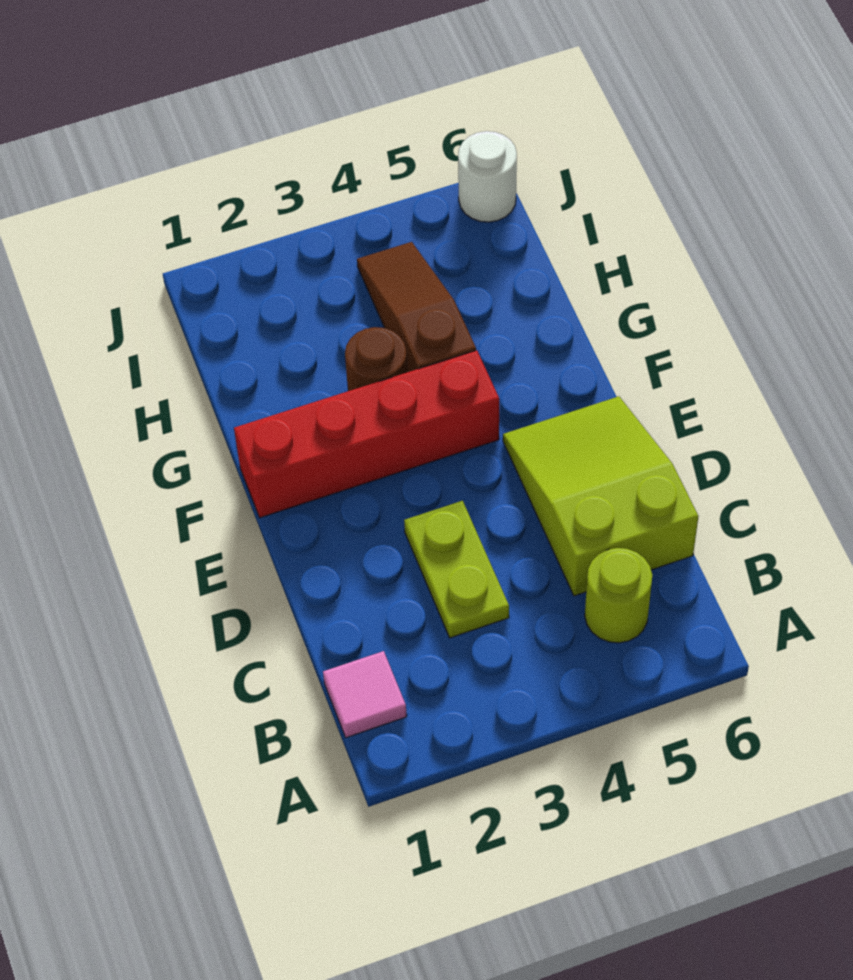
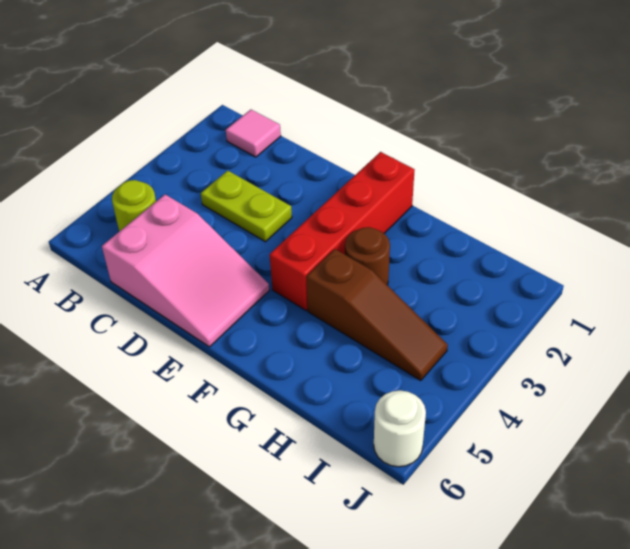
lime slope C5:E6 level 1 top C -> pink slope C5:E6 level 1 top C

